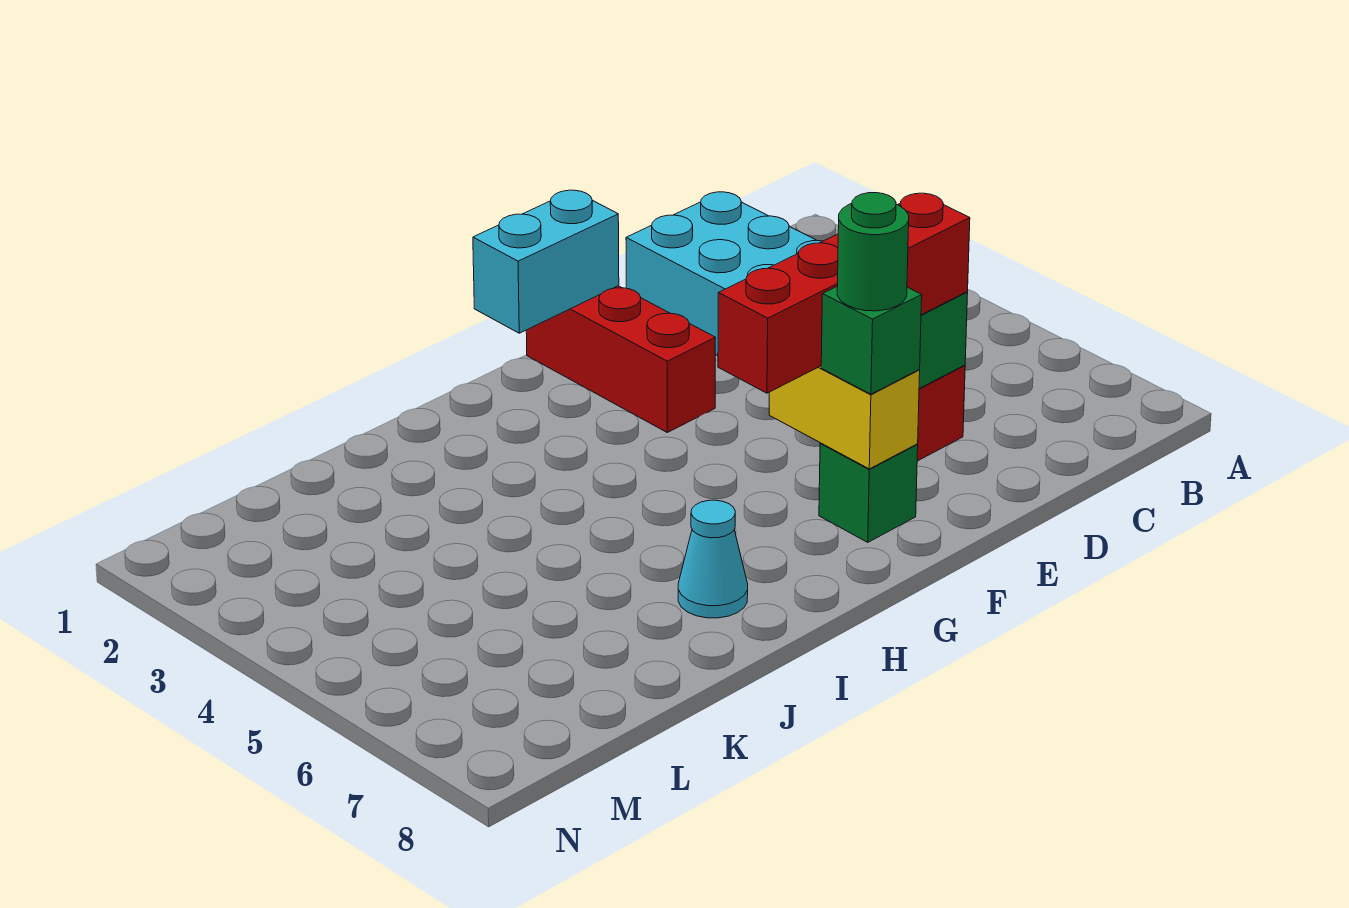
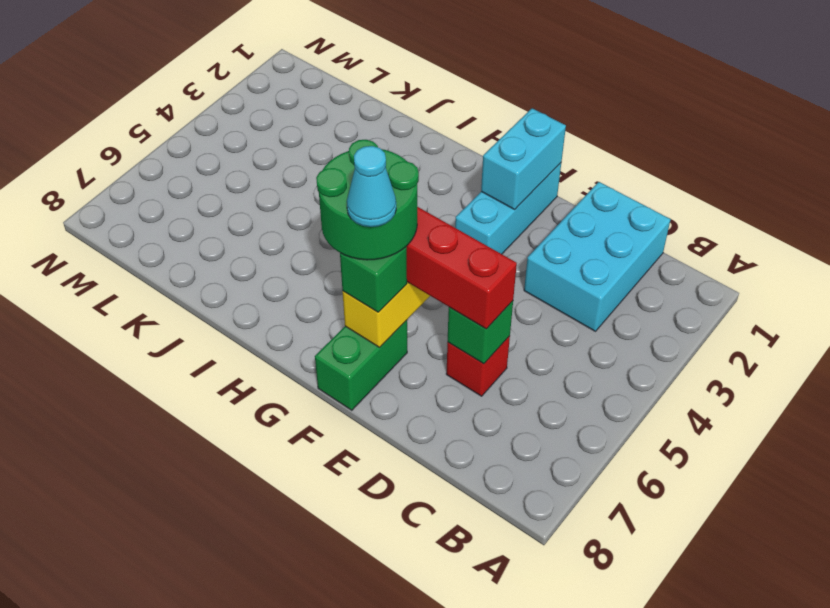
red brick F1:F3 level 1 -> cyan brick F1:F3 level 1
cyan brick F1:G1 level 2 -> cyan brick F1:F2 level 2
green brick F7 level 1 -> green brick F7:F8 level 1
green round brick F7 level 4 -> green round brick F6:G7 level 4
cyan cone I7 level 1 -> cyan cone F7 level 5

